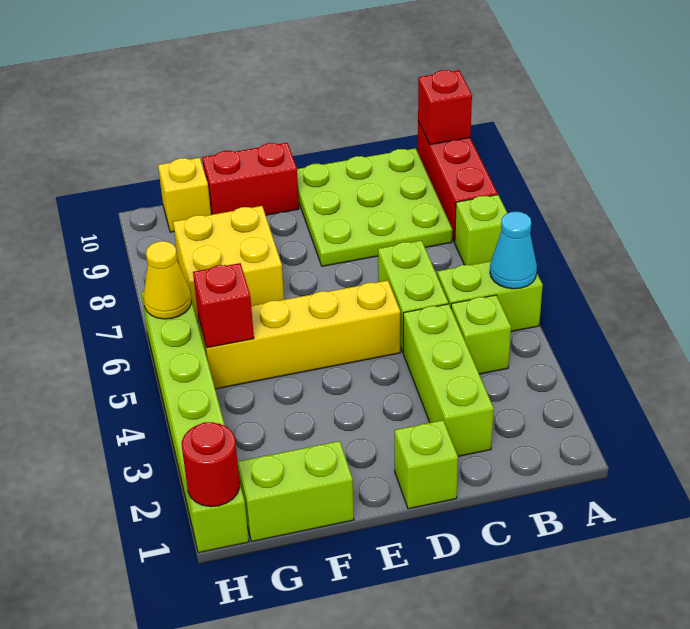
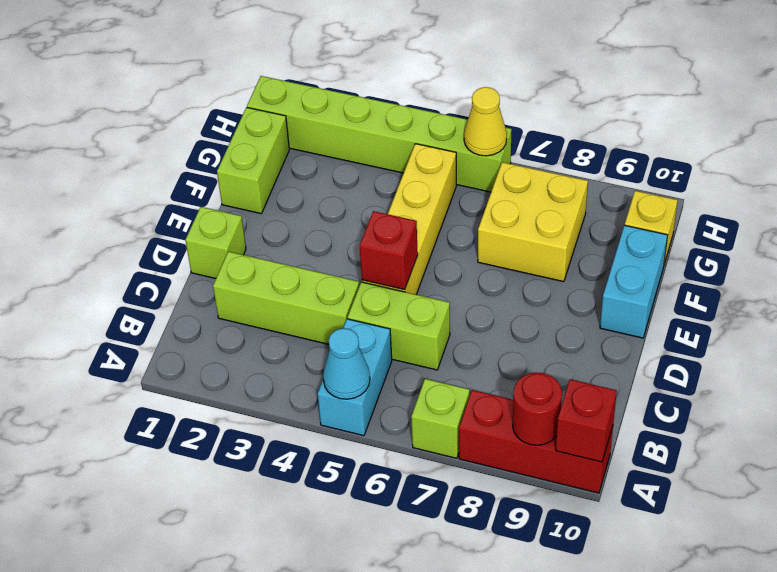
lime brick A5:B5 level 1 -> cyan brick A5:B5 level 1
lime brick B4 level 1 -> none
lime plate B8:D10 level 1 -> none
red brick E10:F10 level 1 -> cyan brick E10:F10 level 1
red brick G5 level 2 -> red brick D5 level 2
red round brick H1 level 2 -> red round brick A9 level 2

